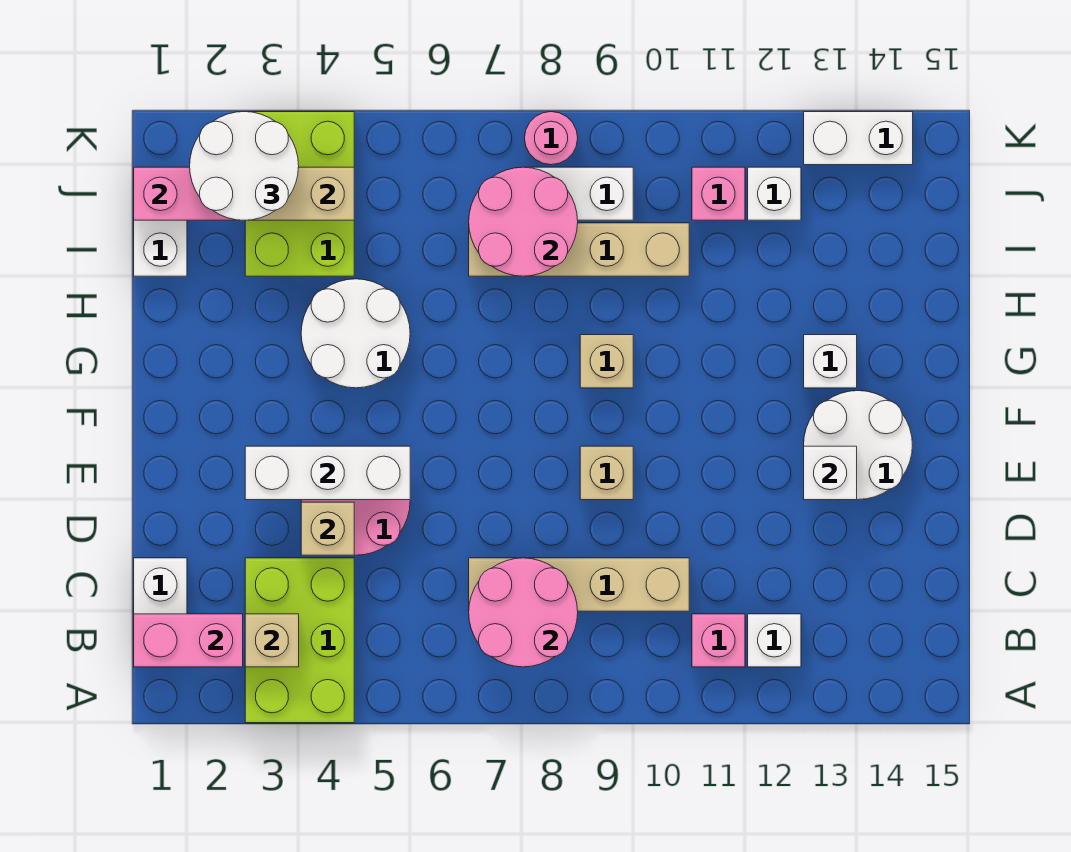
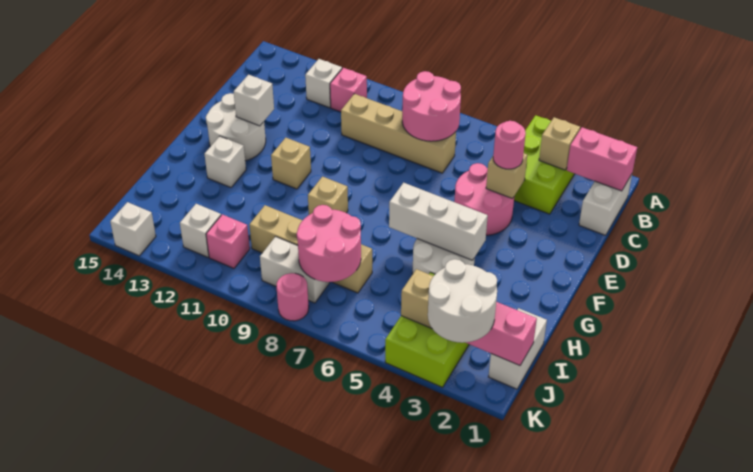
none -> pink round brick D4 level 3
white brick E3:E5 level 2 -> white brick G4:G6 level 2
tan brick E9 level 1 -> tan brick F11 level 1
white brick K13:K14 level 1 -> white brick K14 level 1

